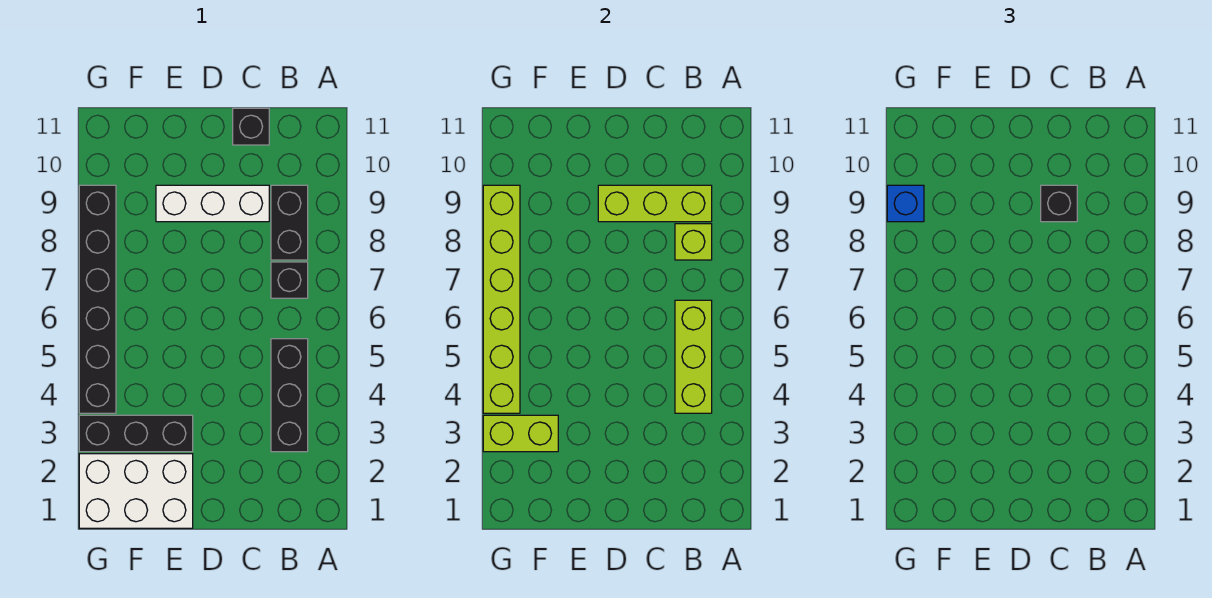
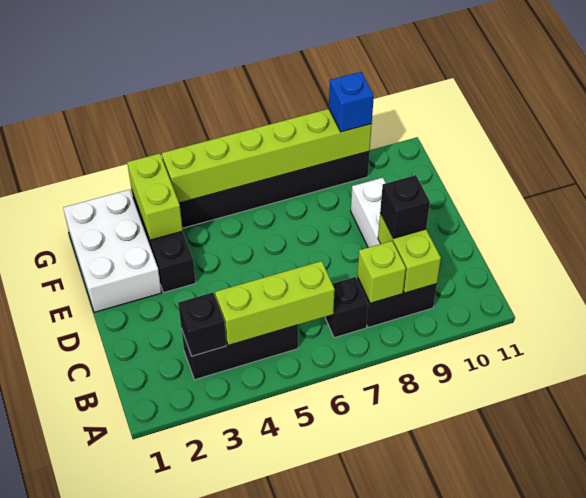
lime brick B9:D9 level 2 -> lime brick B9:C9 level 2
black brick C11 level 1 -> black brick B3 level 2

